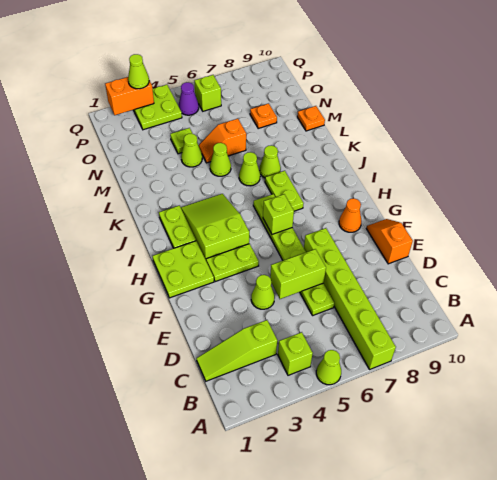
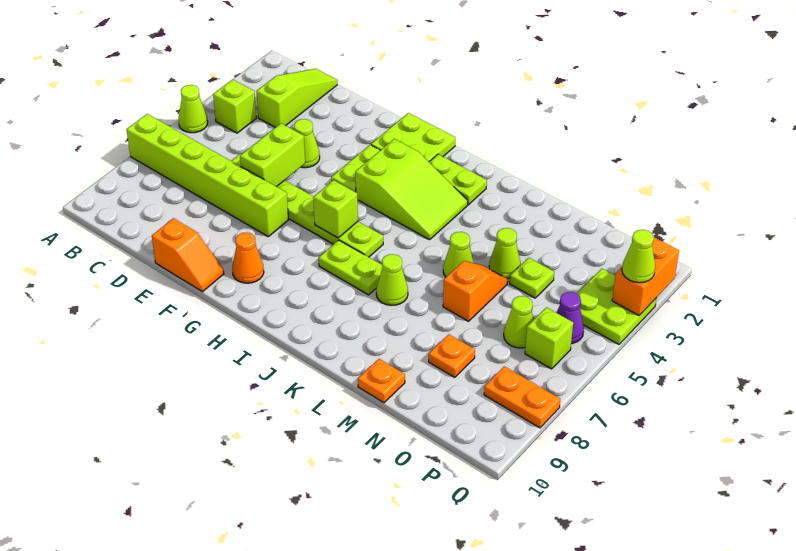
lime cone K6 level 1 -> lime cone O6 level 1
none -> orange plate P8:Q8 level 1

